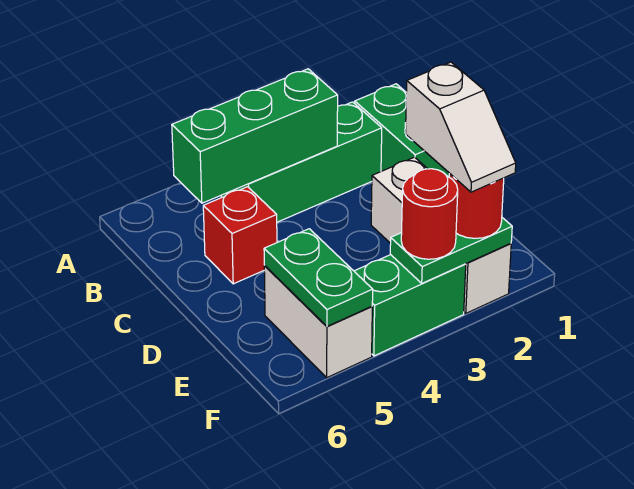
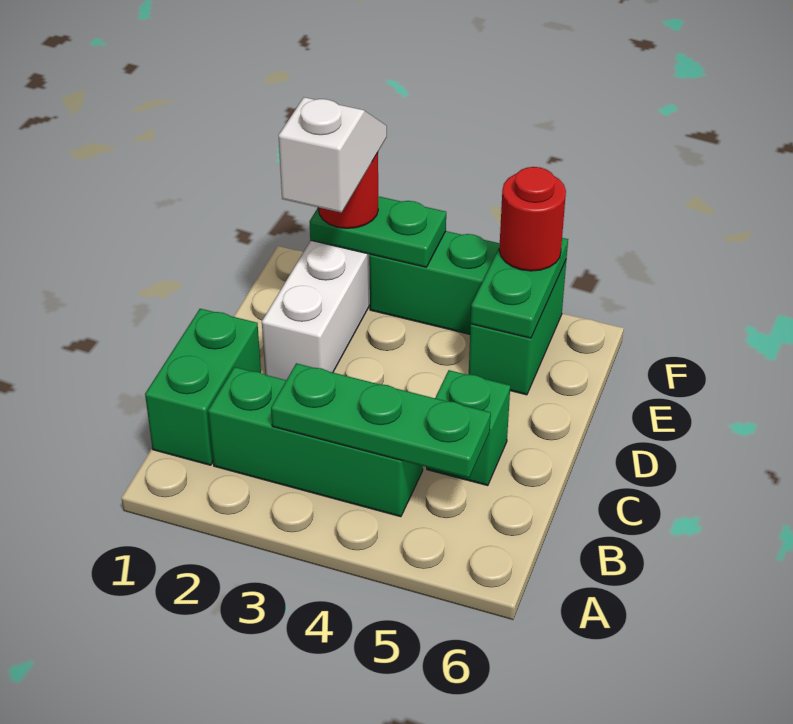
green brick B3:B5 level 2 -> green plate B3:B5 level 2
red brick C5 level 1 -> green brick C5 level 1
white brick E5:F5 level 1 -> green brick E5:F5 level 1
red round brick F3 level 3 -> red round brick F5 level 3

